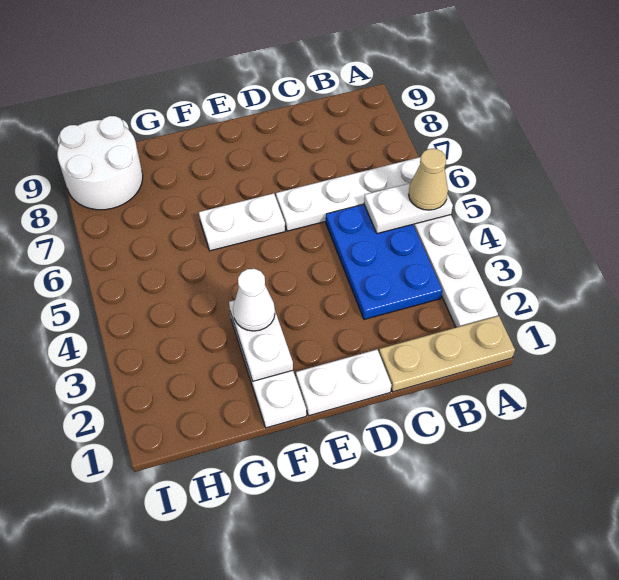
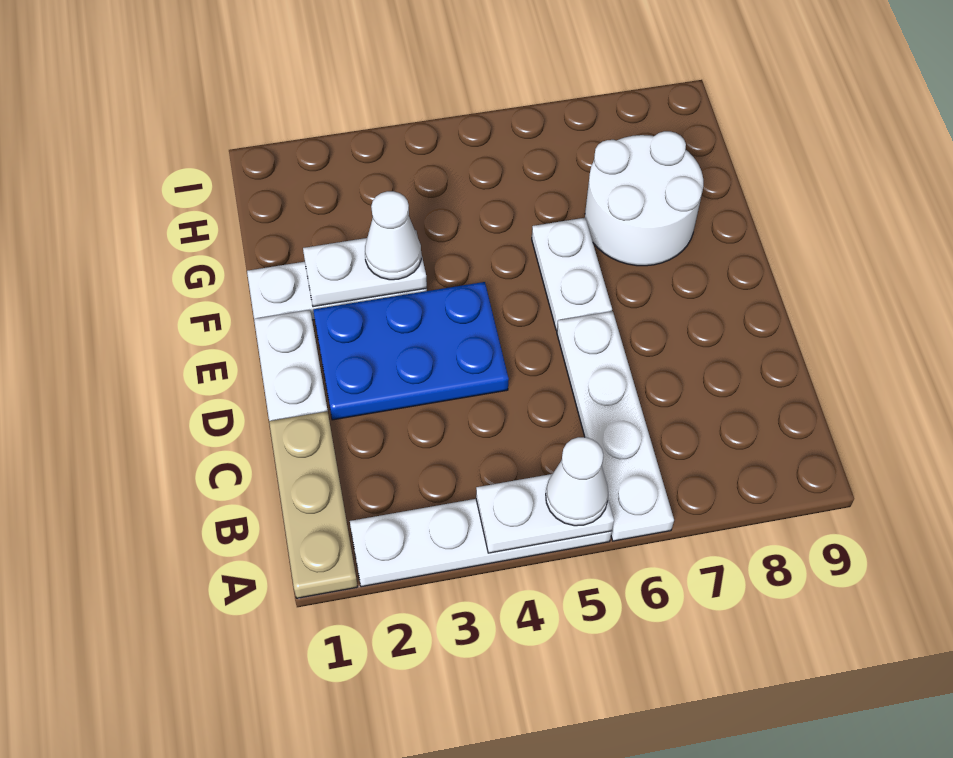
white plate A5:B5 level 2 -> white plate A4:A5 level 2
tan cone A5 level 3 -> white cone A5 level 3
blue plate B3:C5 level 1 -> blue plate D2:E4 level 1
white round brick H8:I9 level 1 -> white round brick F7:G8 level 1

